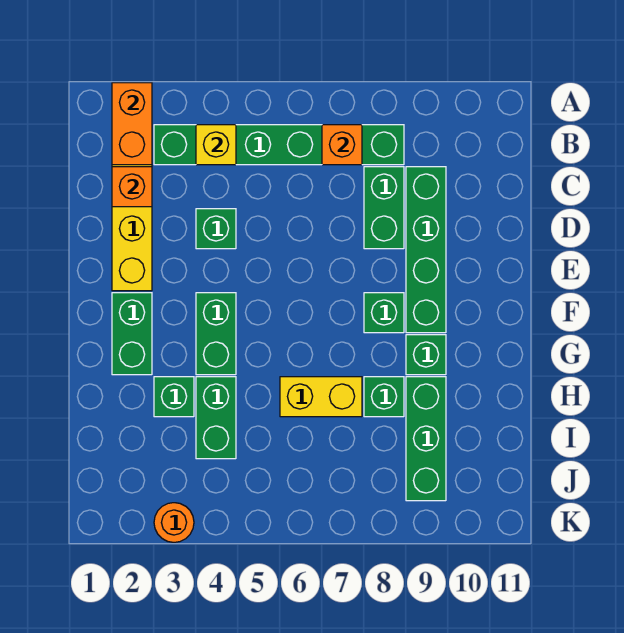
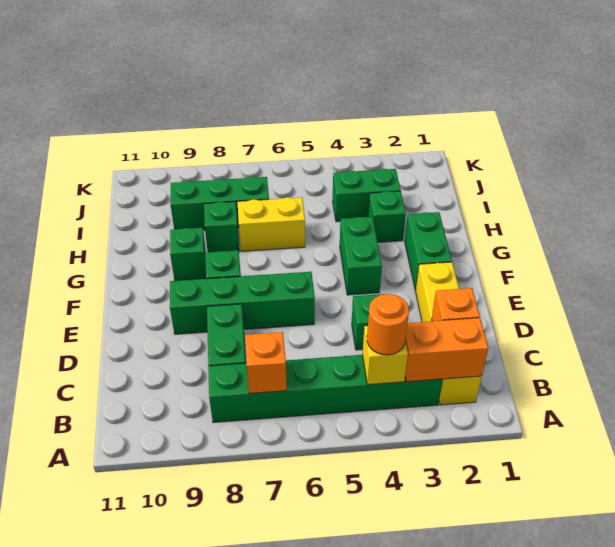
orange brick A2:B2 level 2 -> orange brick B2:B3 level 2
green brick C9:F9 level 1 -> green brick E6:E9 level 1
green brick H4:I4 level 1 -> green brick I3:I4 level 1
green brick H9:J9 level 1 -> green brick I7:I9 level 1
orange round brick K3 level 1 -> orange round brick B4 level 3

